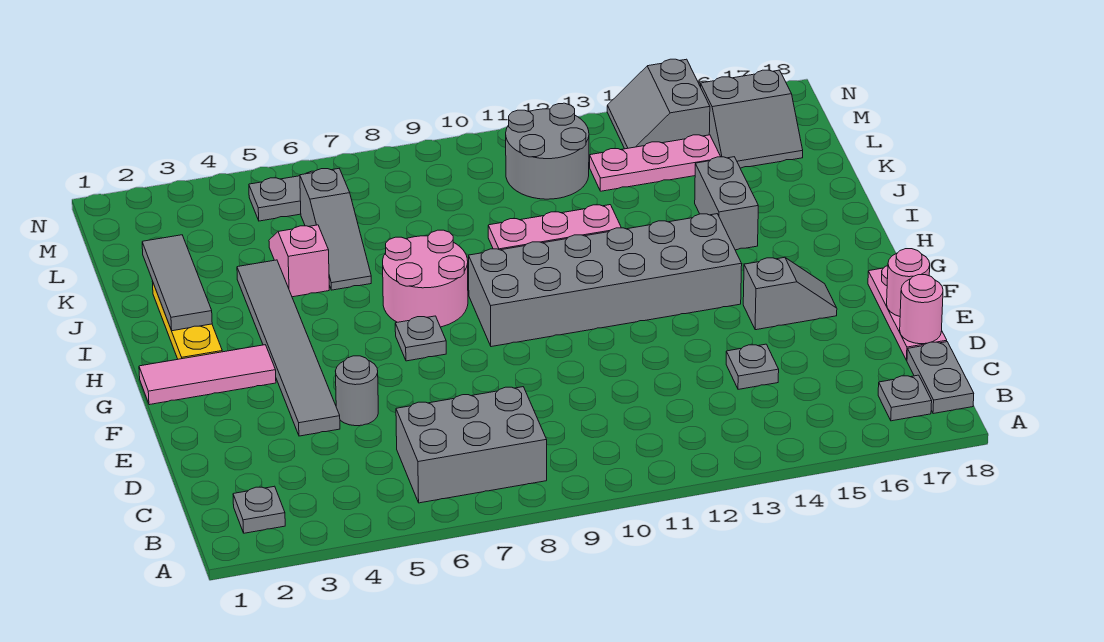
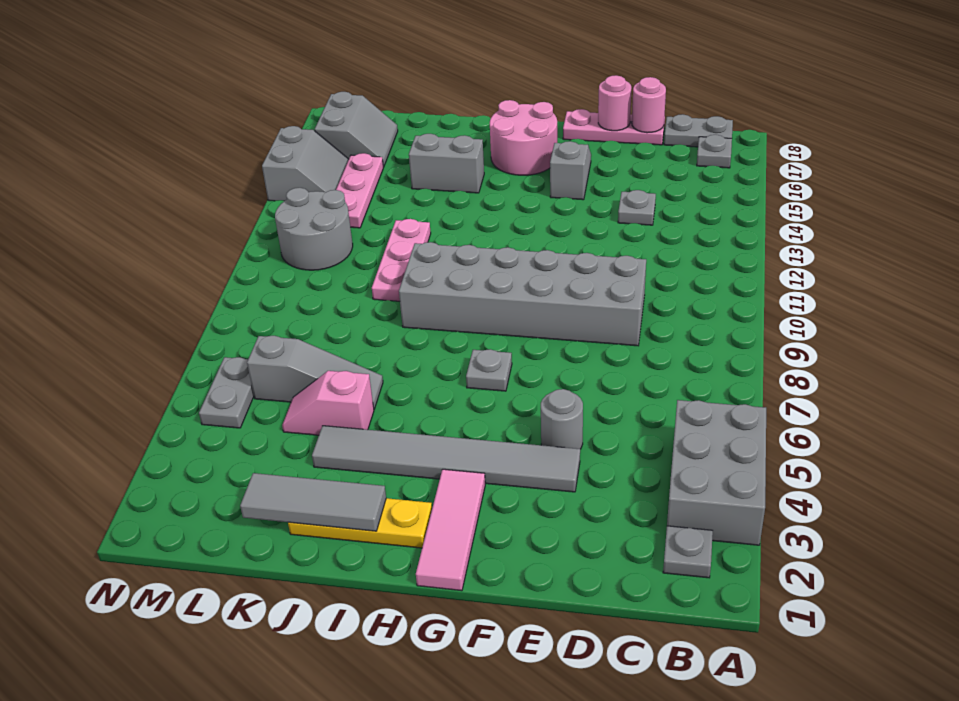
grey brick B6:C8 level 1 -> grey brick A3:B5 level 1
grey brick G9:H14 level 1 -> grey brick D9:I10 level 1
pink round brick H7:I8 level 1 -> pink round brick G16:H17 level 1
grey slope M14:N15 level 1 top 15 -> grey slope M14:N15 level 1 top N

